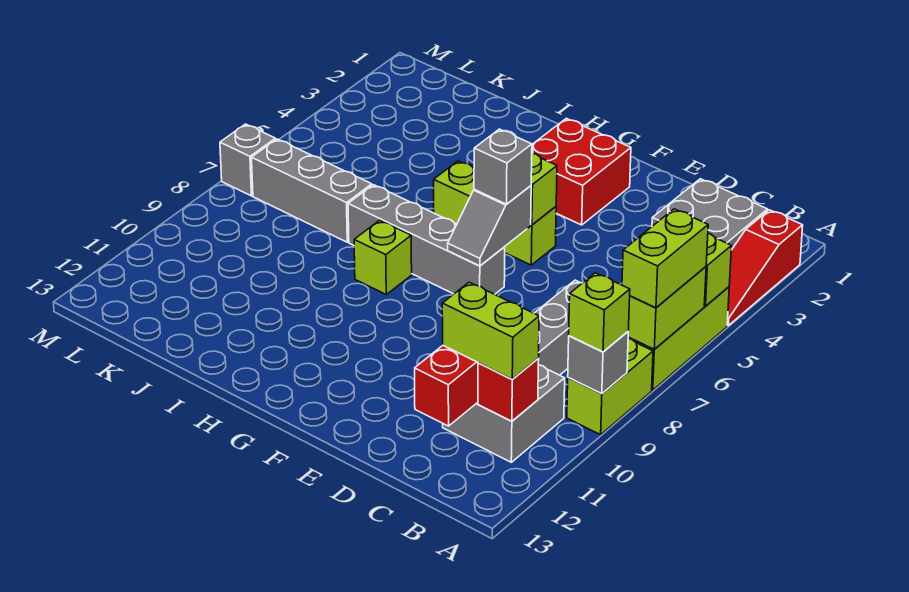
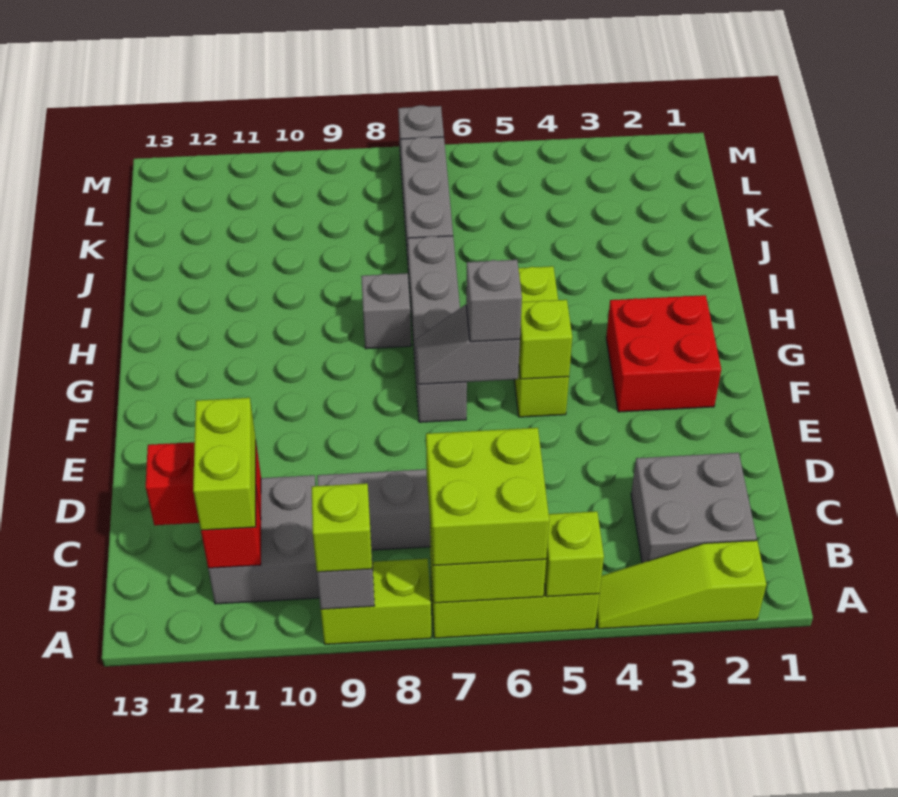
red slope A2:A4 level 1 top 2 -> lime slope A2:A4 level 1 top 2
lime brick A6:A7 level 3 -> lime brick A6:B7 level 3
lime brick H8 level 1 -> grey brick H8 level 1

